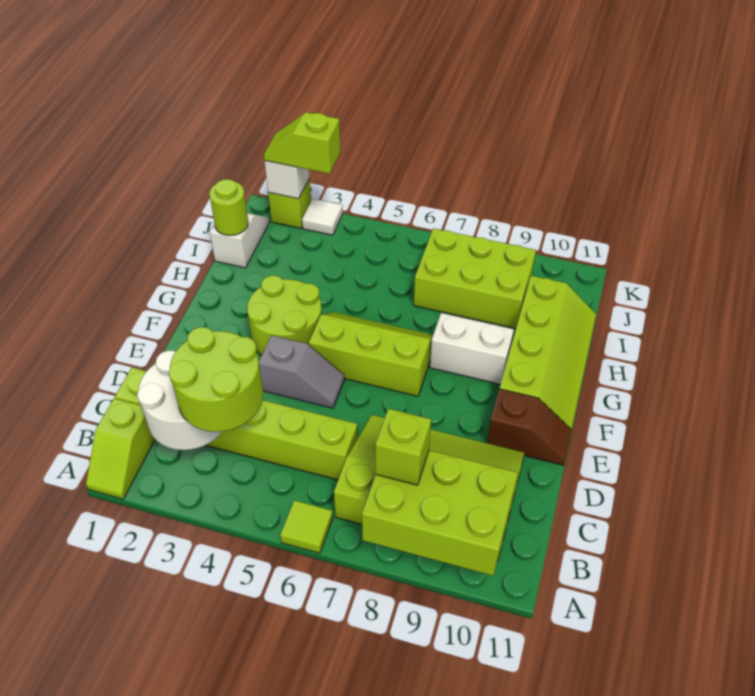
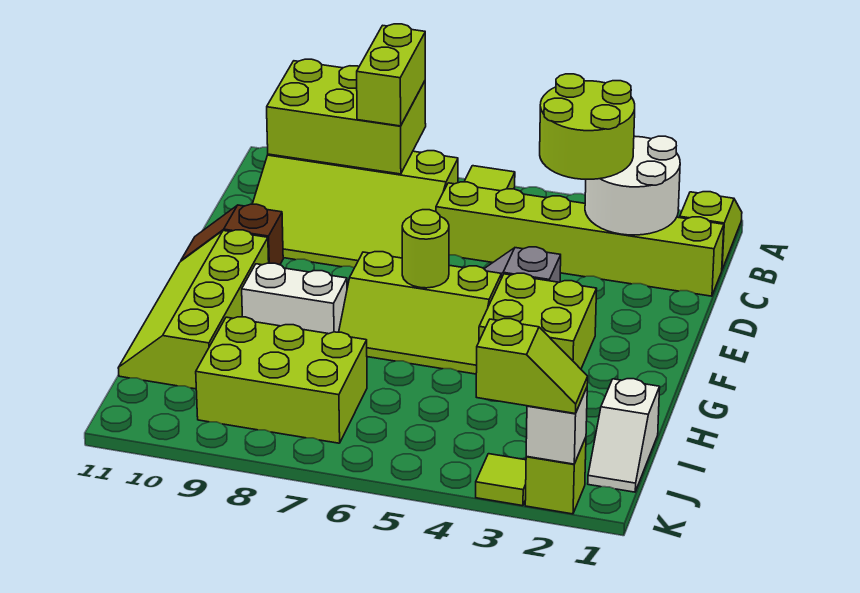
lime brick B8 level 3 -> lime brick A8:B8 level 3
lime round brick F3:G4 level 1 -> lime brick F3:G4 level 1
lime round brick I1 level 2 -> lime round brick F6 level 2
white tile K3 level 1 -> lime tile K3 level 1

